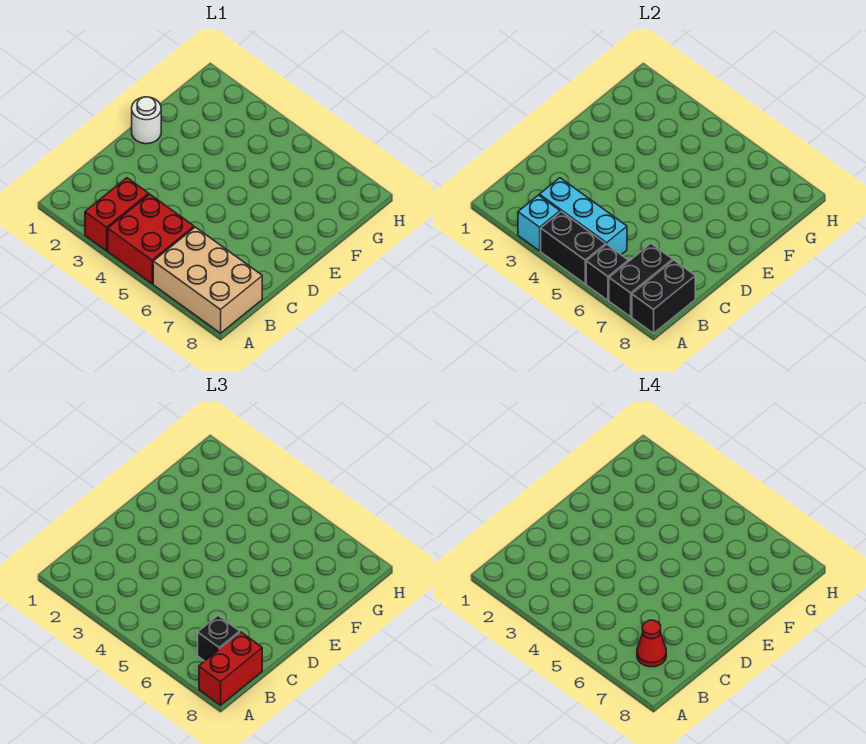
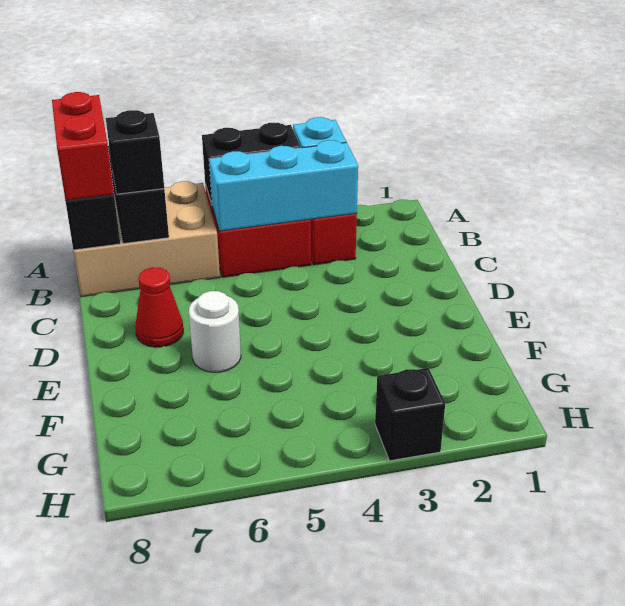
black brick A6 level 2 -> black brick H3 level 1
red cone B7 level 4 -> red cone D7 level 1
white round brick E1 level 1 -> white round brick E6 level 1

